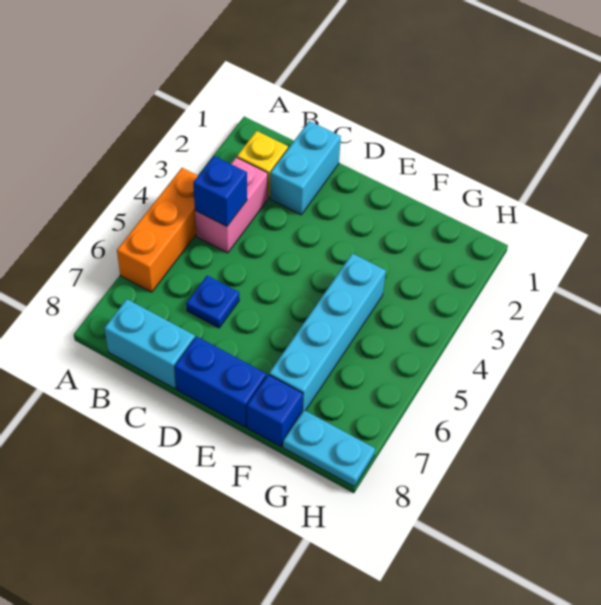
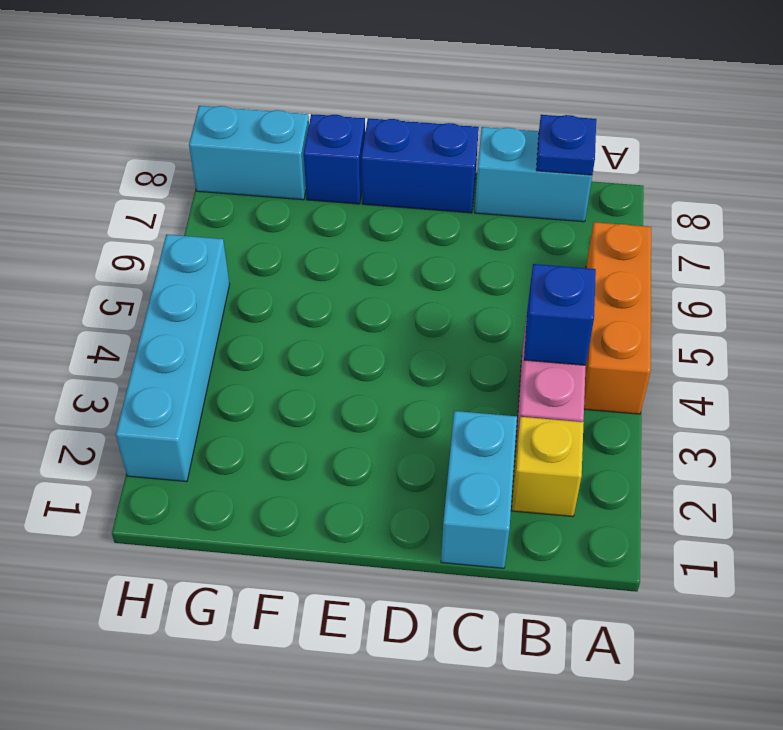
blue plate C6 level 1 -> blue plate B8 level 2
cyan brick F4:F7 level 1 -> cyan brick H2:H5 level 1
cyan plate G8:H8 level 1 -> cyan brick G8:H8 level 1

